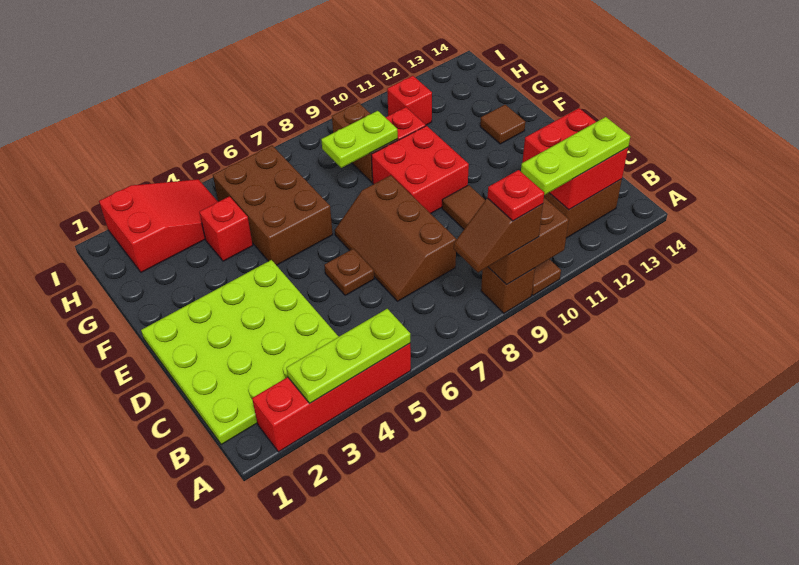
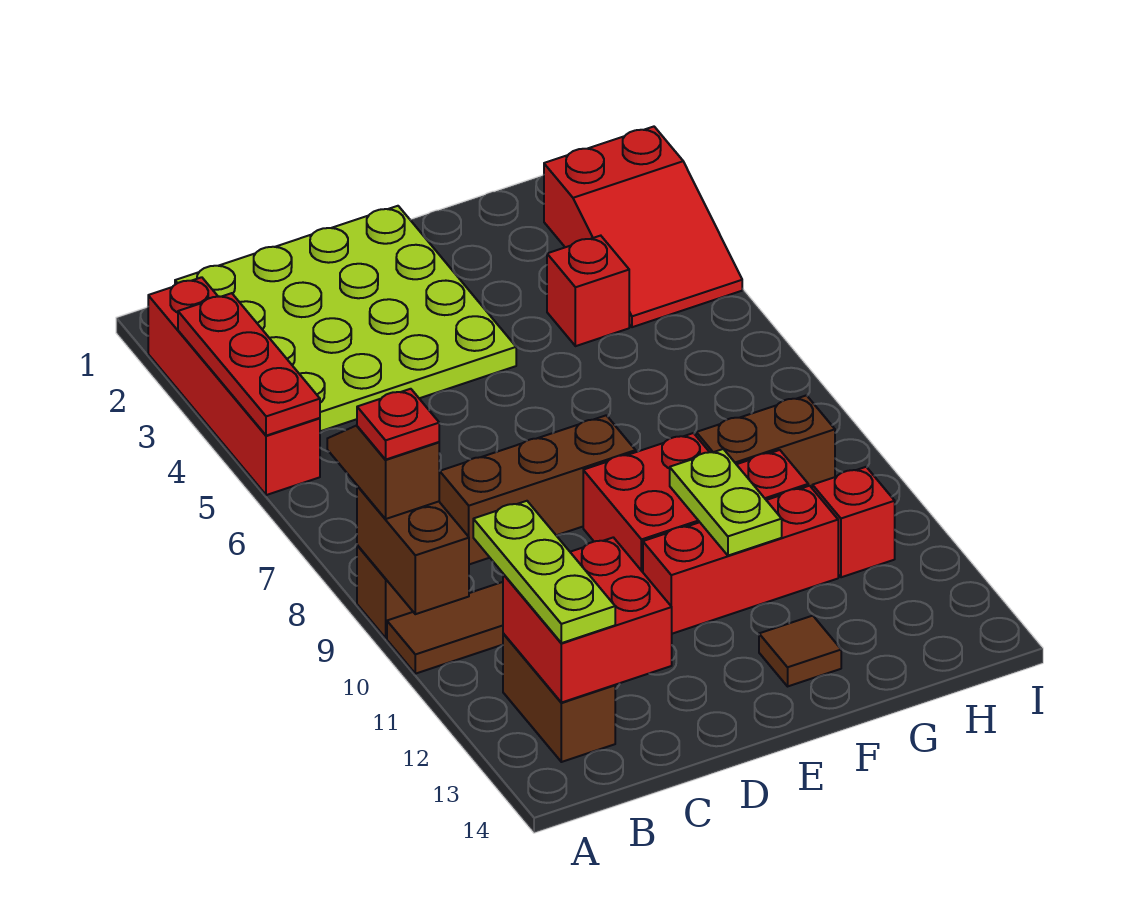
lime plate A3:A5 level 2 -> red plate A3:A5 level 2
brown plate D6 level 1 -> none
none -> red brick E11:G11 level 1
brown brick F5:H6 level 1 -> none
lime plate G8:G9 level 2 -> lime plate F10:F11 level 2

